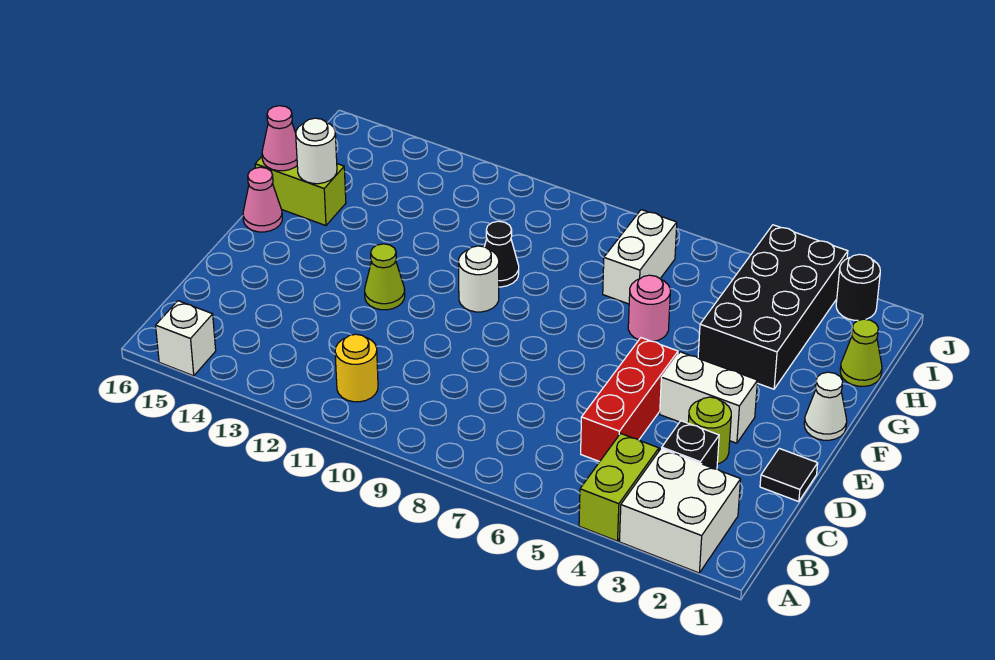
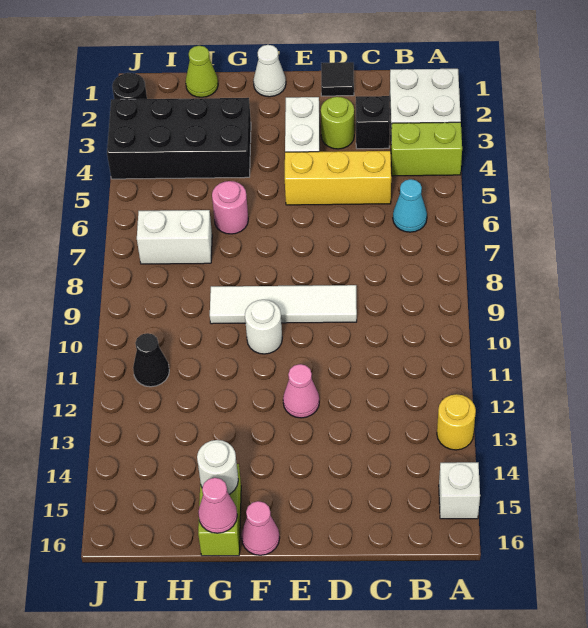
none -> cyan cone B6 level 1
yellow round brick B11 level 1 -> yellow round brick A13 level 1
red brick C5:E5 level 1 -> yellow brick C5:E5 level 1
none -> white tile D9:G9 level 1
lime cone E12 level 1 -> pink cone E12 level 1
black cone G10 level 1 -> black cone I11 level 1

